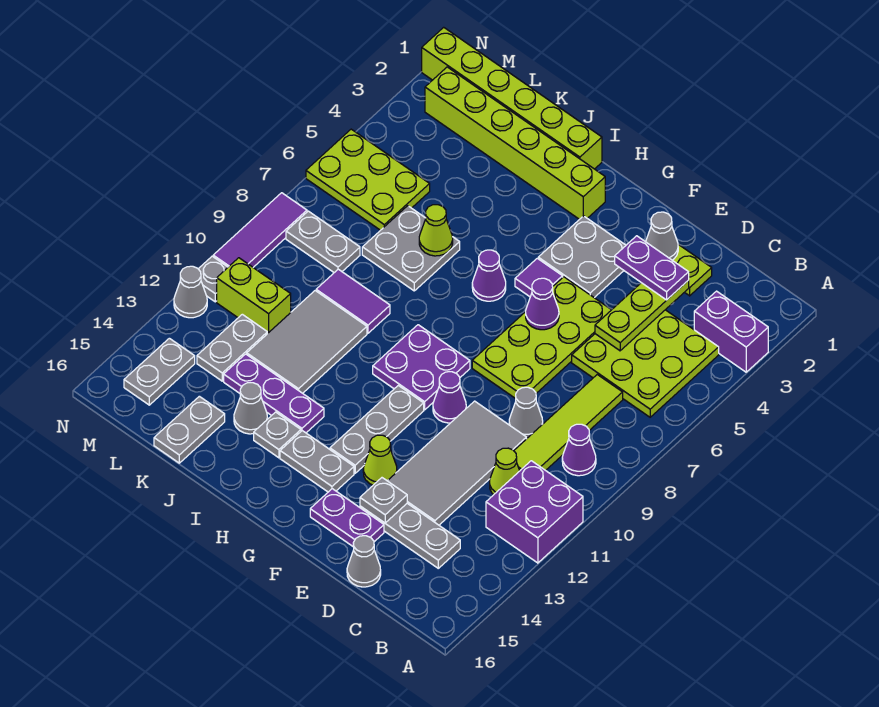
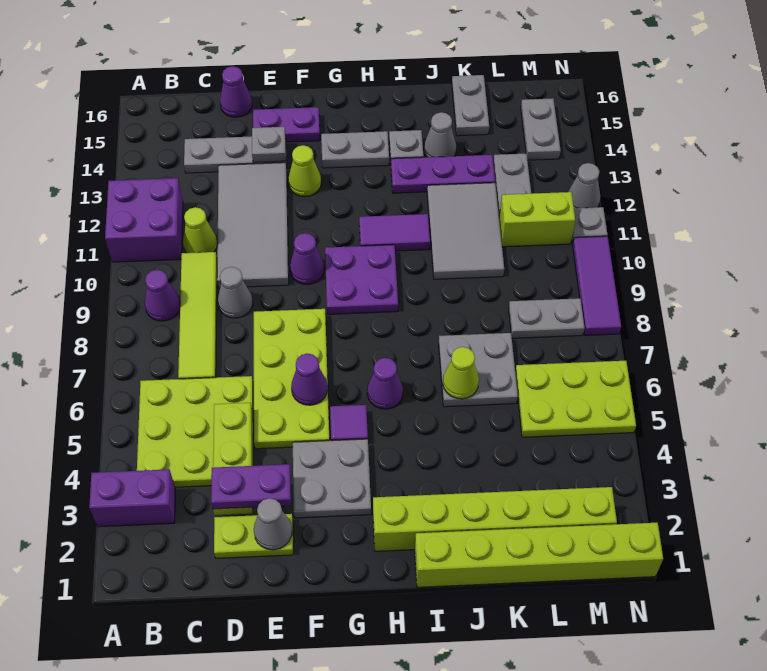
grey cone D16 level 1 -> purple cone D16 level 1
grey plate G11:G13 level 1 -> none
purple tile J9:K9 level 1 -> purple tile H11:I11 level 1

